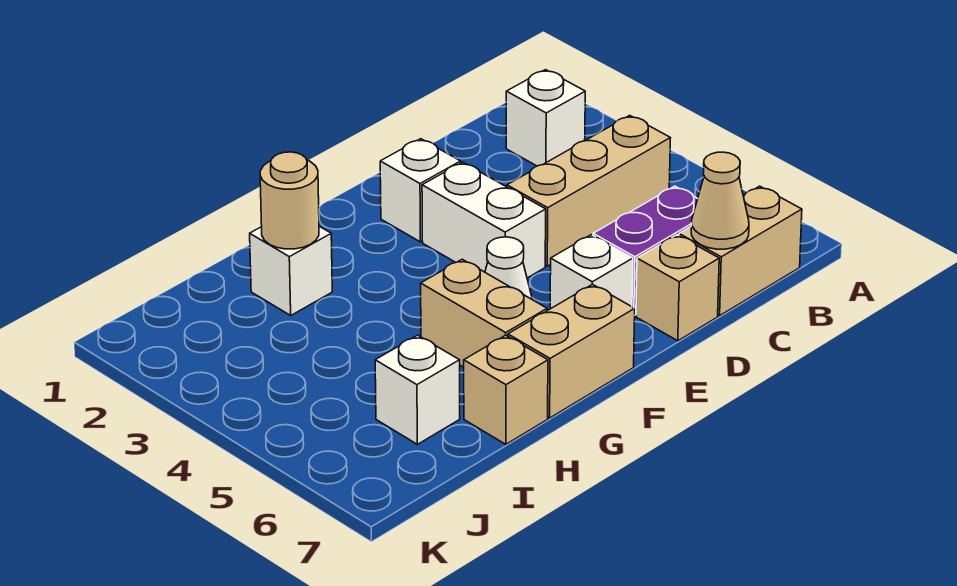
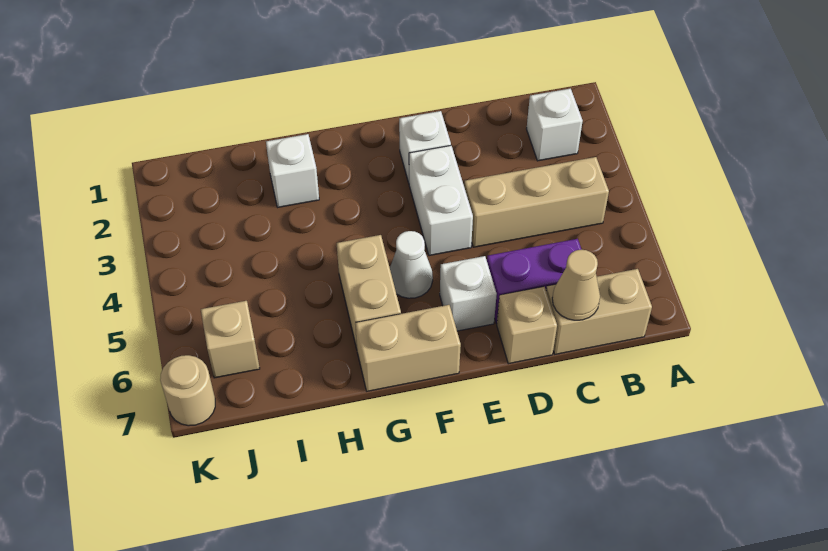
tan round brick H2 level 2 -> tan round brick K7 level 1
tan brick H7 level 1 -> tan brick J6 level 1
white brick I6 level 1 -> none

